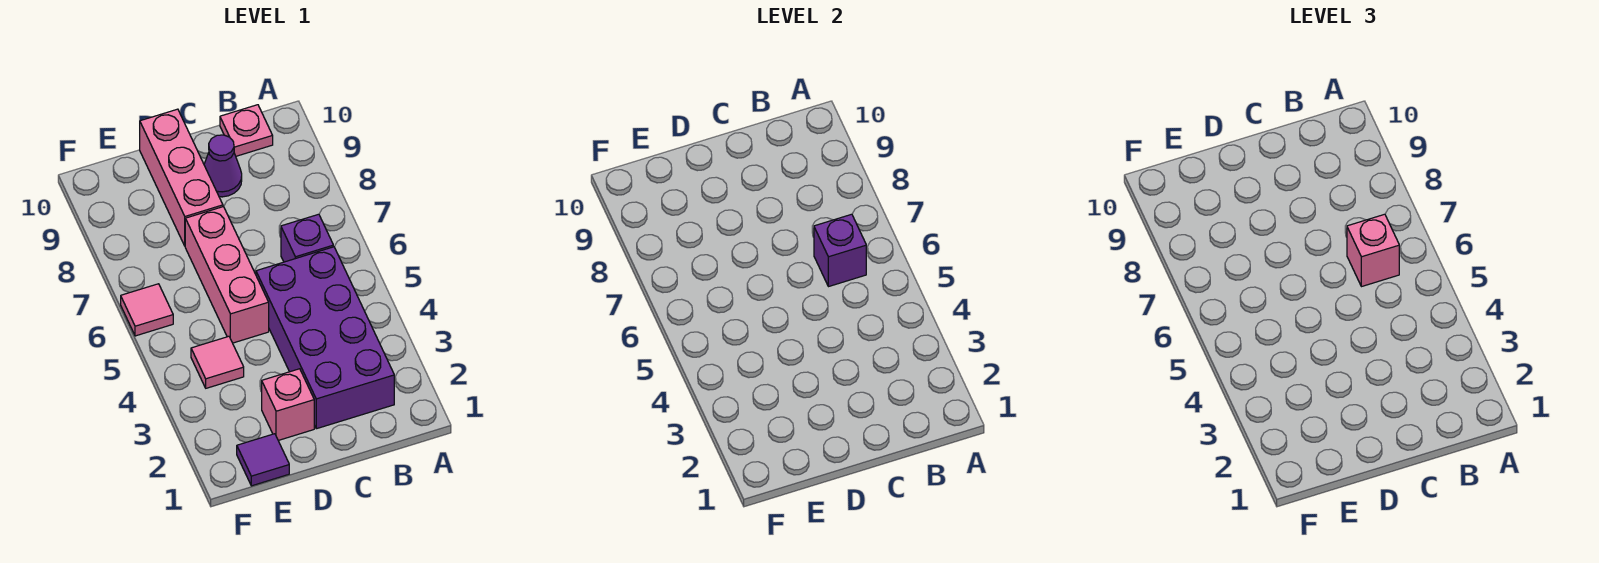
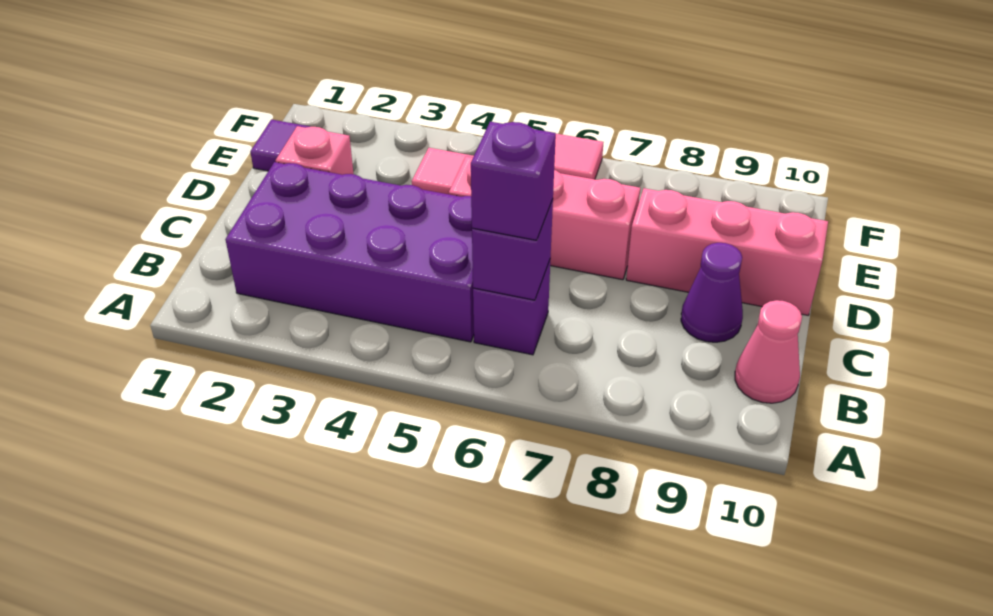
pink brick B6 level 3 -> purple brick B6 level 3
pink plate B10 level 1 -> pink cone B10 level 1

